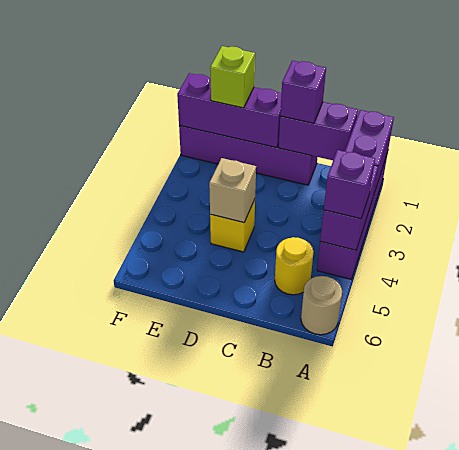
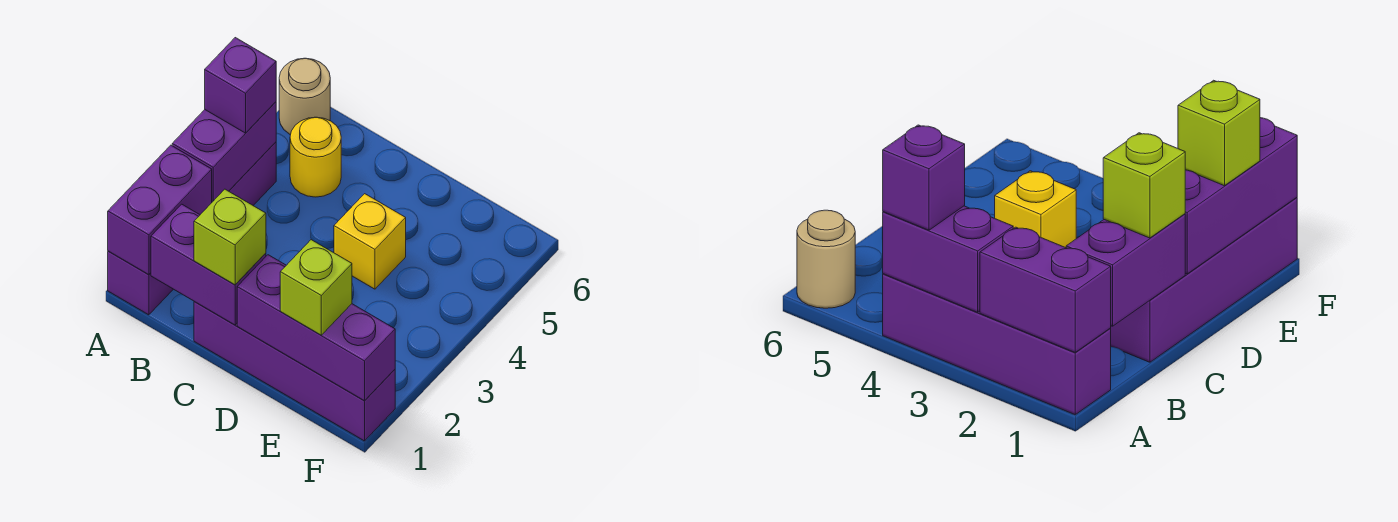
purple brick C1 level 3 -> lime brick C1 level 3
tan brick D4 level 2 -> none

